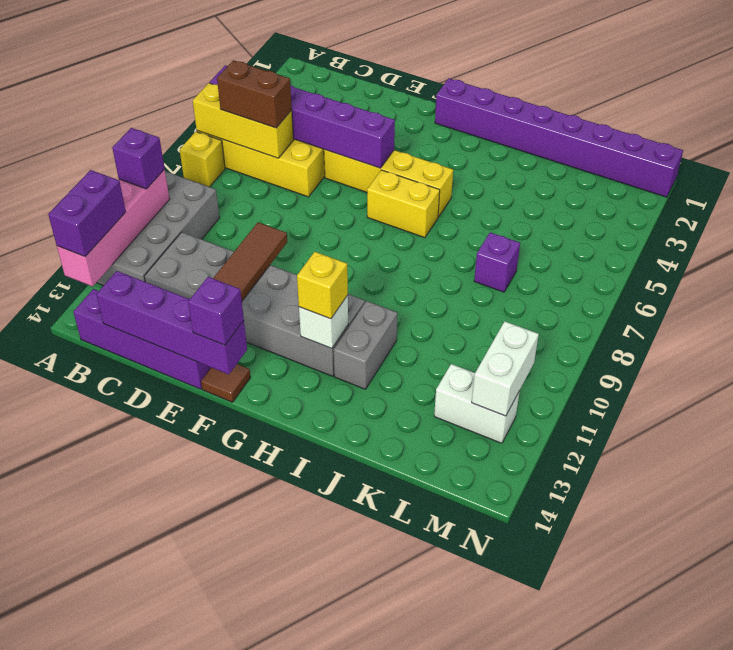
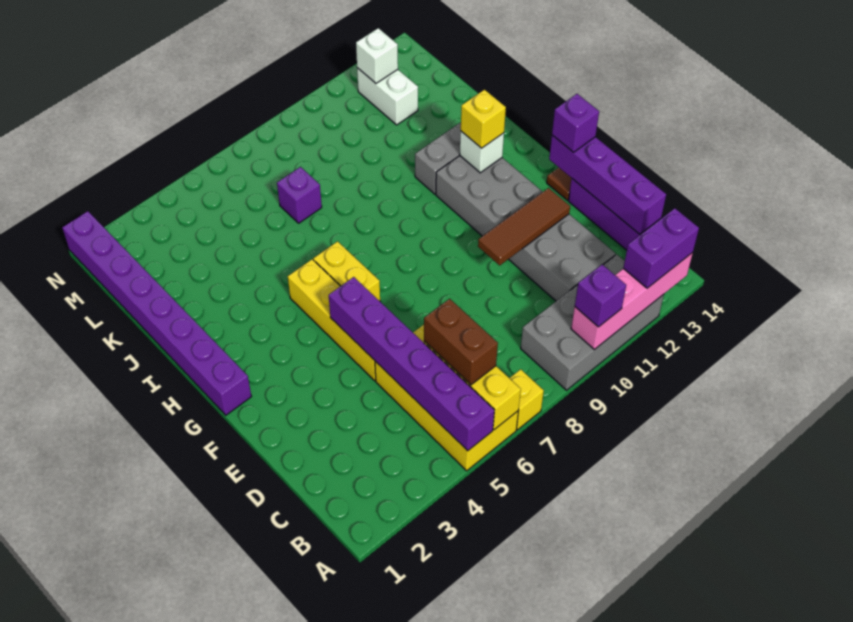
white brick M11:M12 level 2 -> white brick M12 level 2

